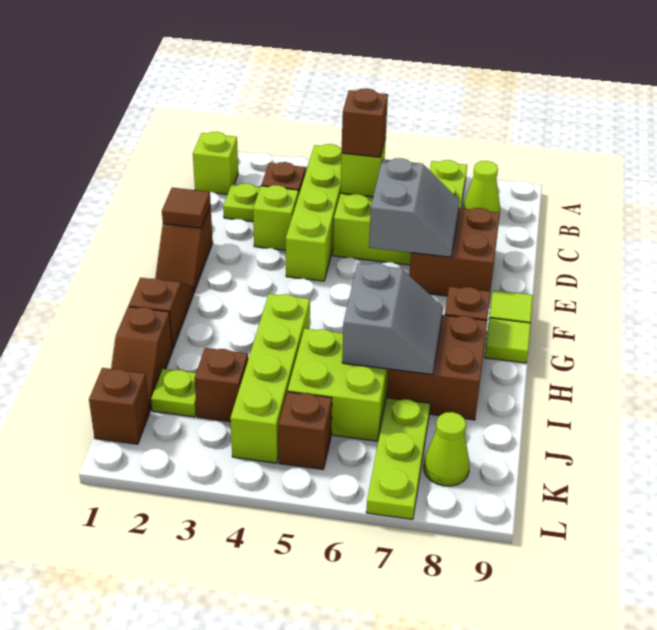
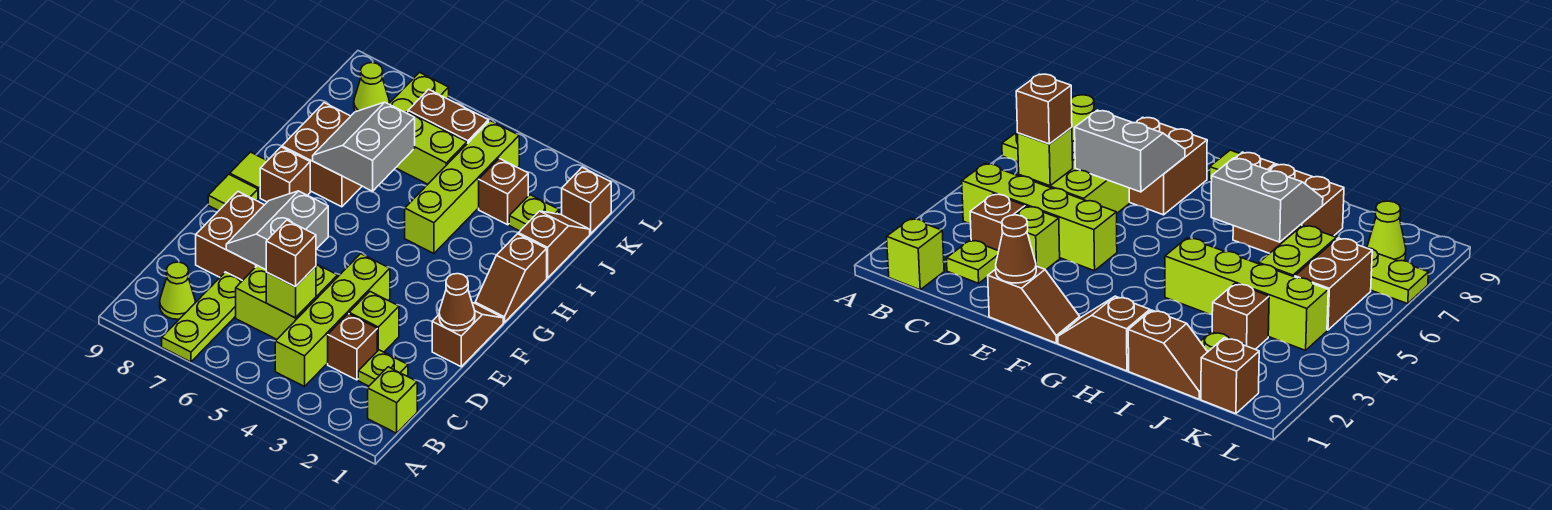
brown tile E1 level 2 -> brown cone E1 level 2
lime brick I5:J6 level 1 -> lime brick J5:J6 level 1
brown brick K5 level 1 -> brown brick K5:K6 level 1

